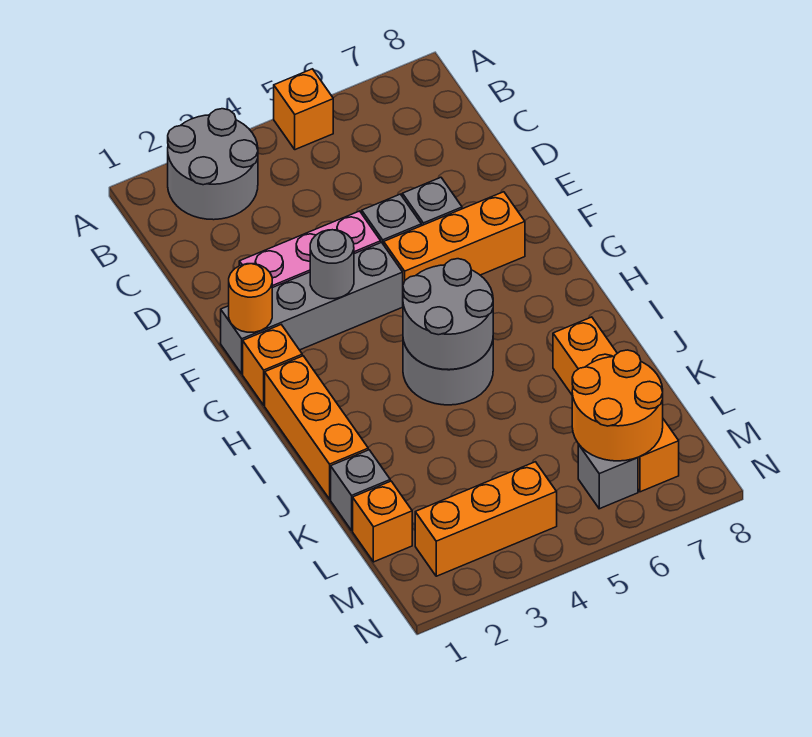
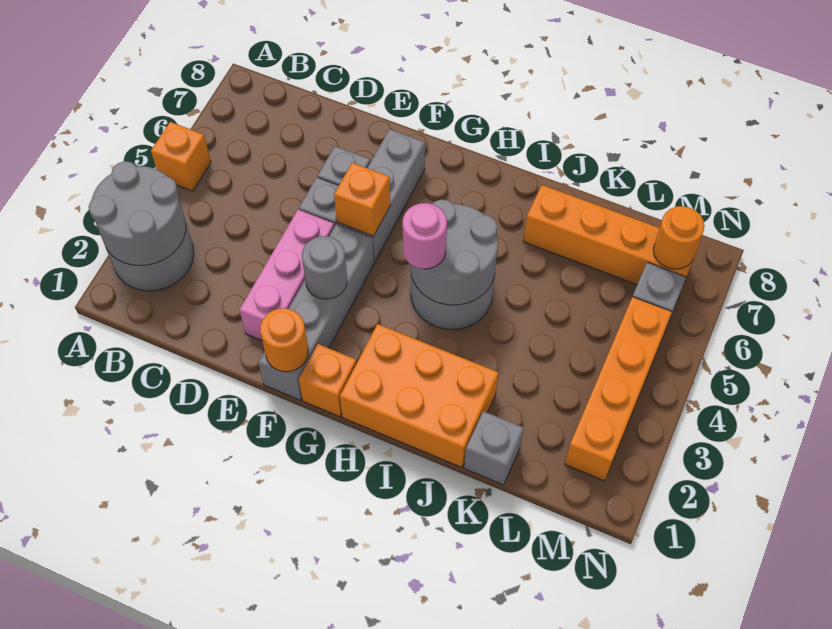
none -> grey round brick A2:B3 level 2
orange brick F5:F7 level 1 -> grey brick F5:F7 level 1
orange brick H1:J1 level 1 -> orange brick H1:J2 level 1
none -> pink round brick H4 level 3
orange brick L1 level 1 -> orange brick F5 level 2
orange round brick L6:M7 level 2 -> orange round brick M7 level 2
orange brick M2:M4 level 1 -> orange brick M2:M5 level 1

